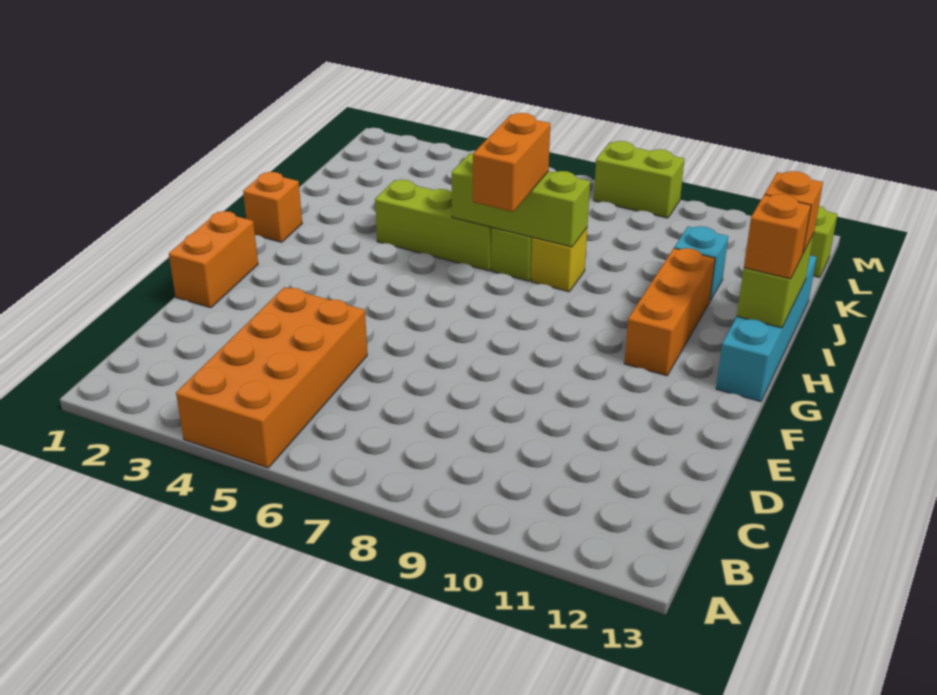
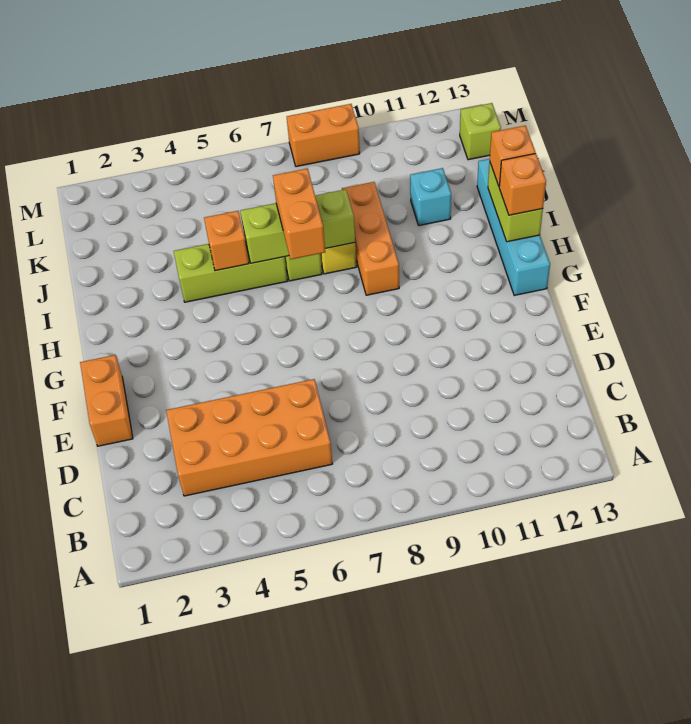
orange brick A4:D5 level 1 -> orange brick C3:D6 level 1
orange brick G11:I11 level 1 -> orange brick H9:J9 level 1
orange brick H1 level 1 -> orange brick I5 level 2
lime brick M8:M9 level 1 -> orange brick M8:M9 level 1

